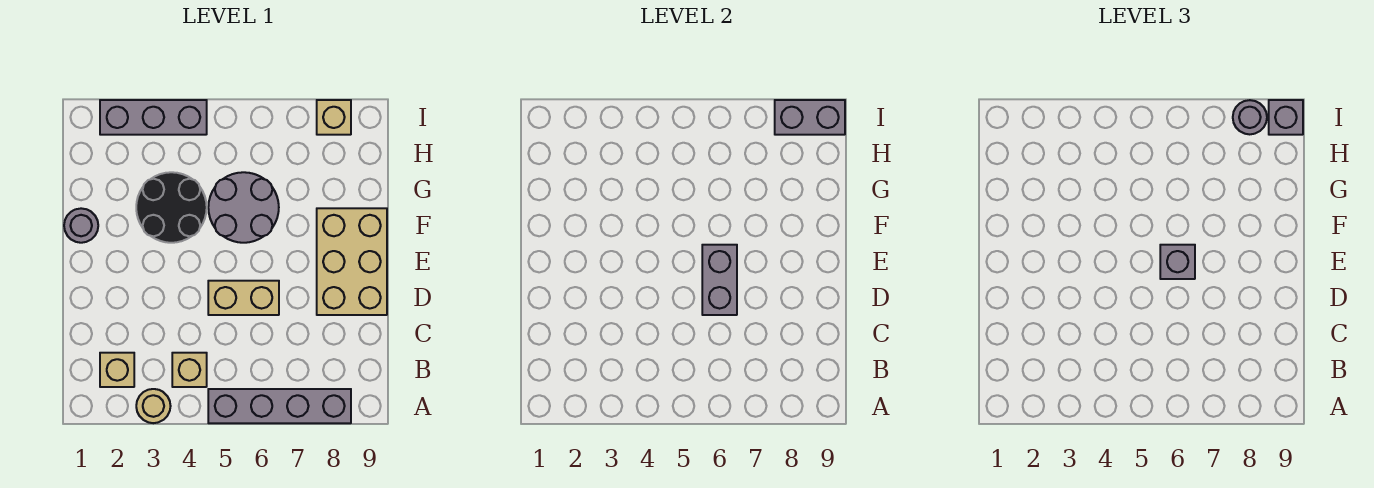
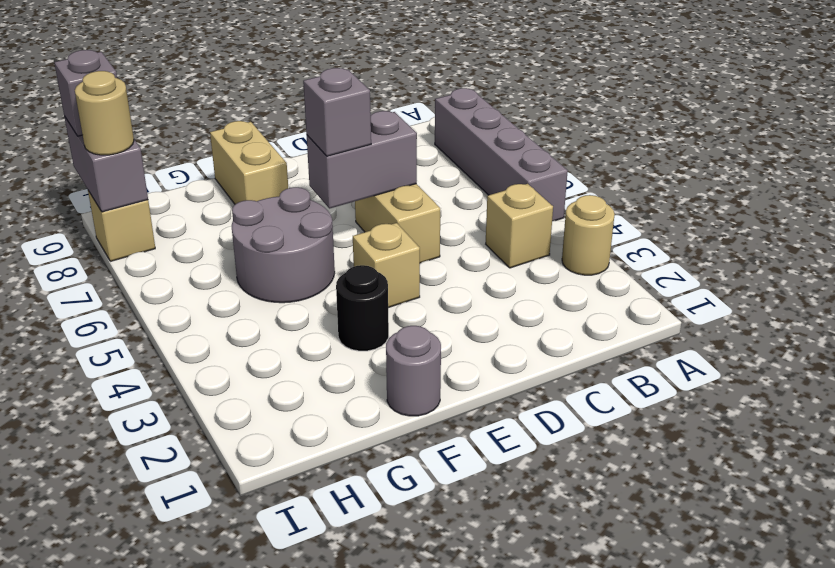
tan brick B2 level 1 -> tan brick E4 level 1
tan brick D8:F9 level 1 -> tan brick F8:F9 level 1
black round brick F3:G4 level 1 -> black round brick F3 level 1
grey brick I2:I4 level 1 -> none
grey round brick I8 level 3 -> tan round brick I8 level 3

